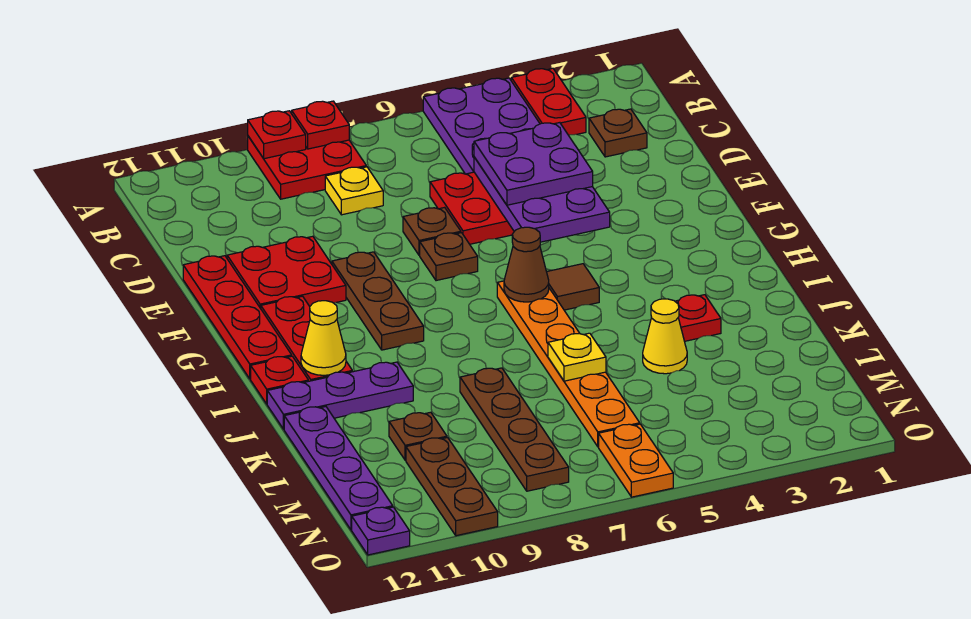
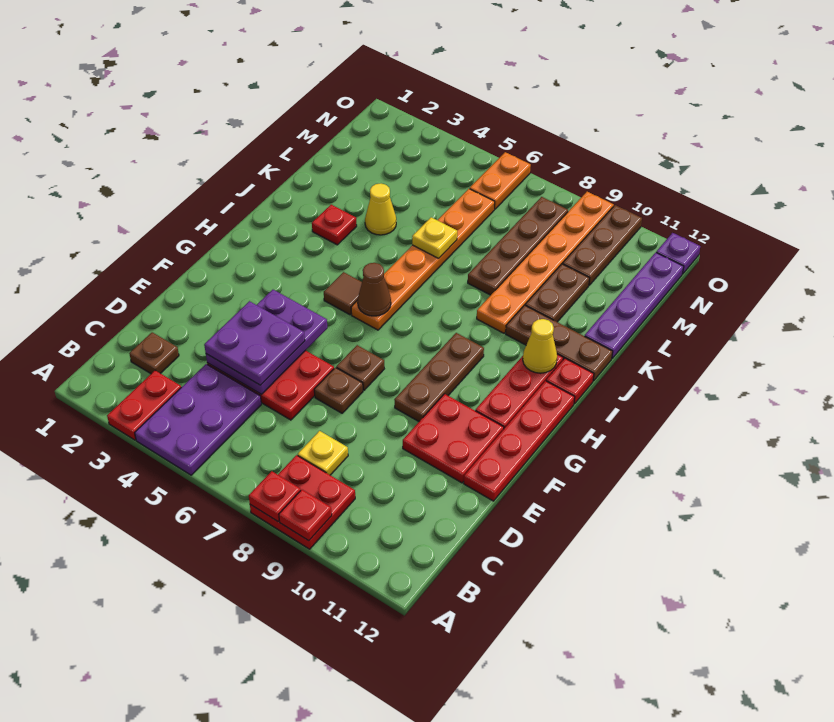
none -> orange plate J9:O9 level 1
purple plate J10:J12 level 1 -> brown plate J10:J12 level 1
brown plate L10 level 1 -> brown plate K10:L10 level 1

